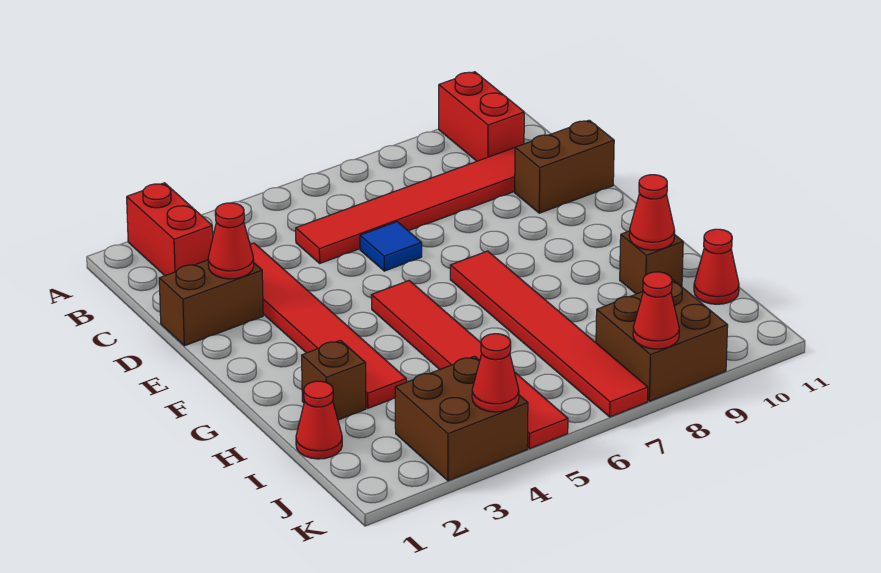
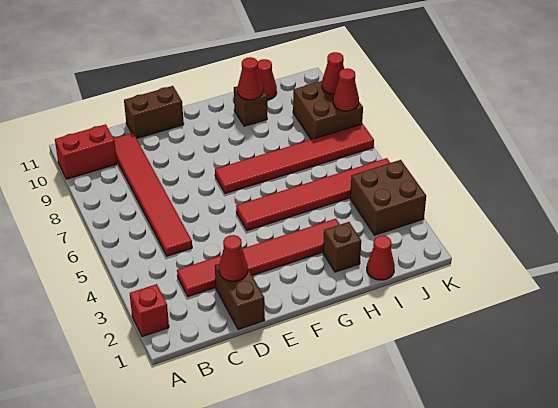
red brick A2:B2 level 1 -> red brick A2 level 1
blue tile D6 level 1 -> none
brown brick D10:D11 level 1 -> brown brick D11:E11 level 1
red cone K4 level 2 -> red cone K9 level 2

